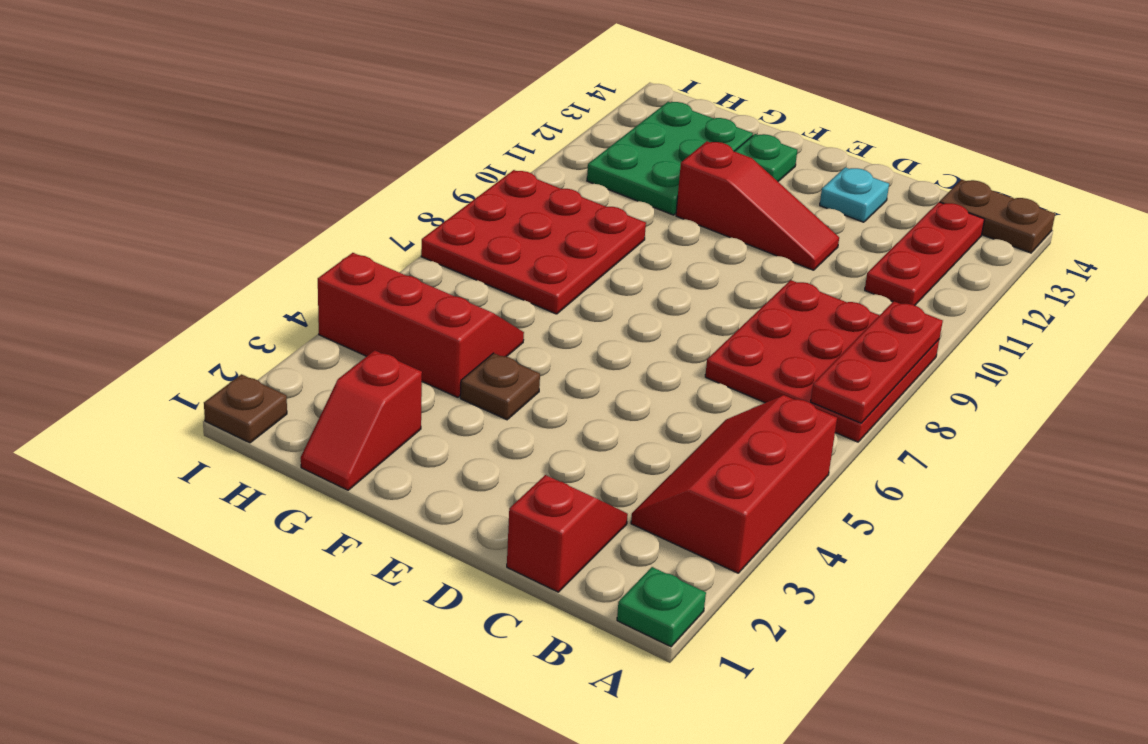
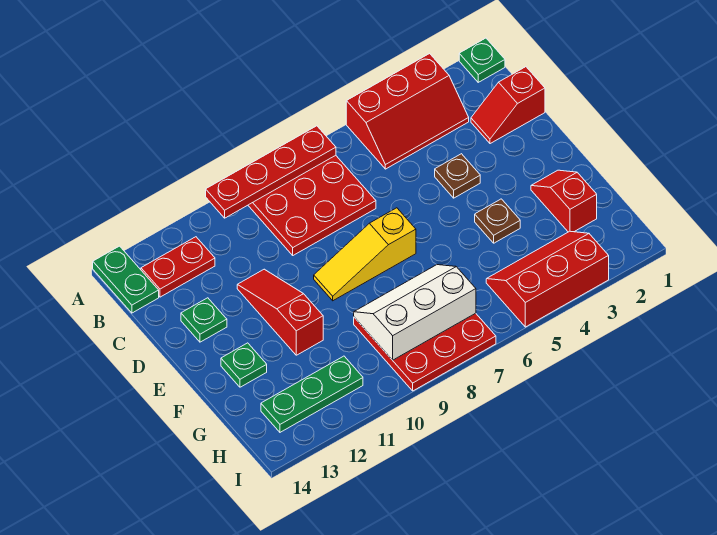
red plate A7:A9 level 2 -> red plate A7:A10 level 2
brown plate A14:B14 level 1 -> green plate A14:B14 level 1
red plate B11:B13 level 1 -> red plate B12:B13 level 1
cyan plate D13 level 1 -> green plate D13 level 1
none -> yellow slope E7:E9 level 1 top 7
red slope G1:G2 level 1 top 2 -> red slope F2:G2 level 1 top G
red slope G4:I5 level 1 top 4 -> red slope H3:I5 level 1 top I
none -> white slope G7:H9 level 2 top H
green plate G11:H13 level 1 -> green plate H11:H13 level 1
brown plate I1 level 1 -> brown plate D4 level 1

